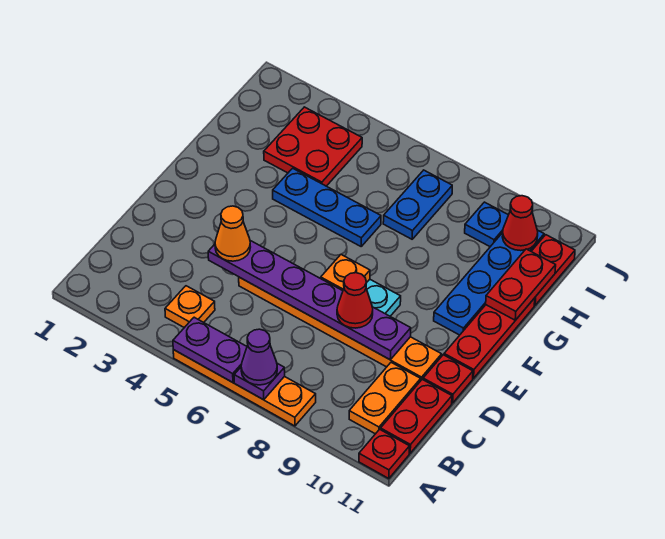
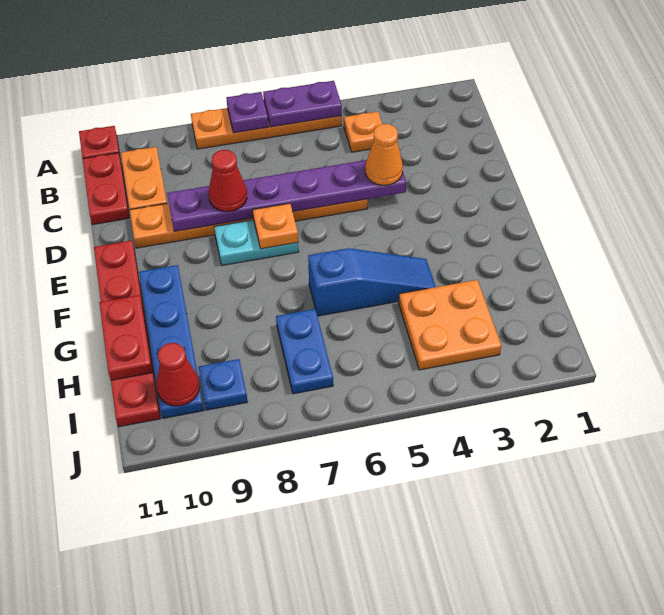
purple cone A7 level 3 -> none
red plate D11 level 1 -> none
blue plate G4:G6 level 1 -> blue slope G4:G6 level 1 top 6
red plate H3:I4 level 1 -> orange plate H3:I4 level 1

